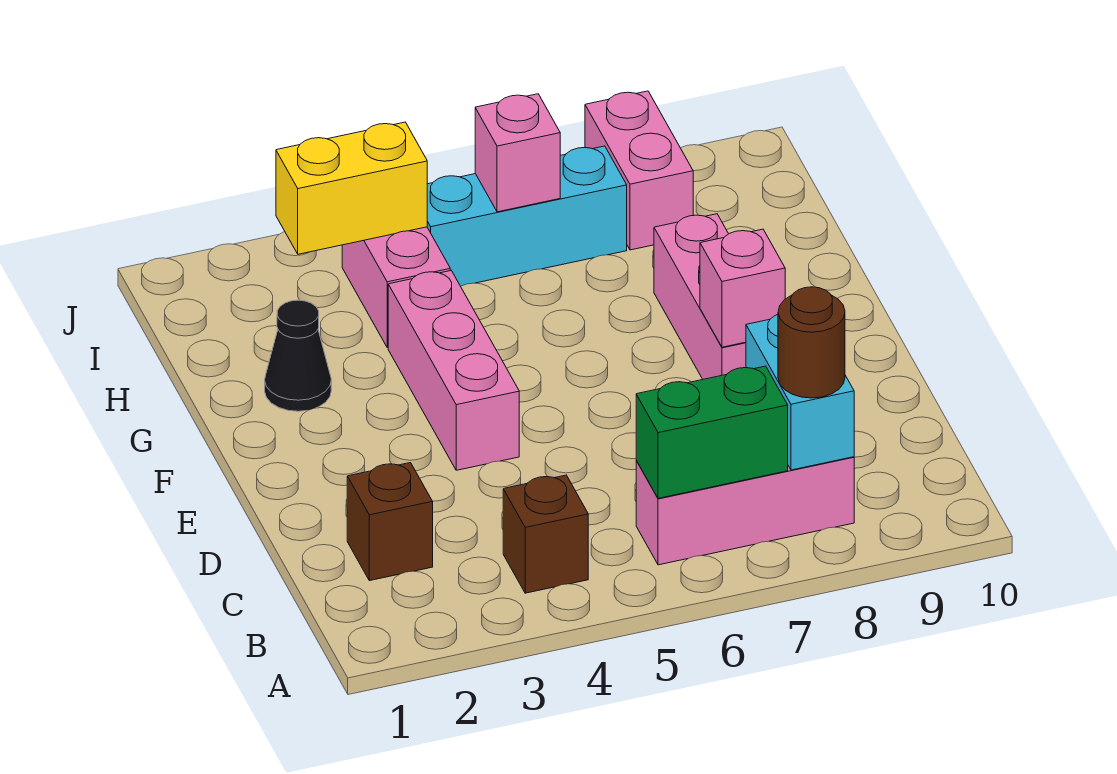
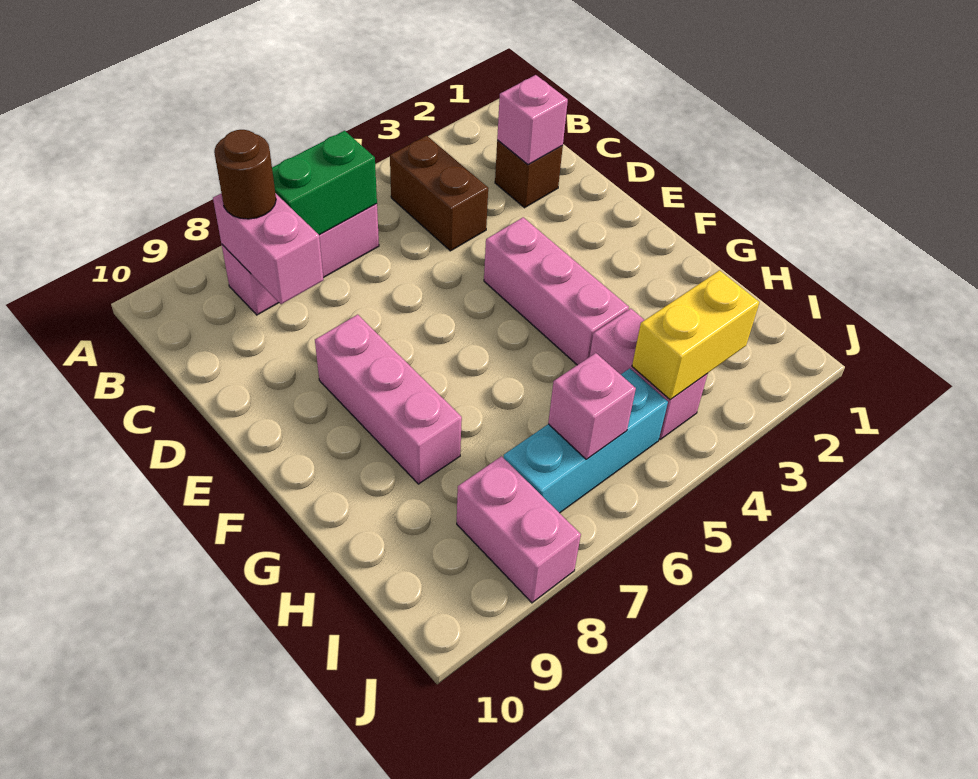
brown brick B4 level 1 -> brown brick B4:C4 level 1
cyan brick B8:C8 level 2 -> pink brick B8:C8 level 2
pink brick E8 level 2 -> pink brick C2 level 2
black cone G2 level 1 -> none

